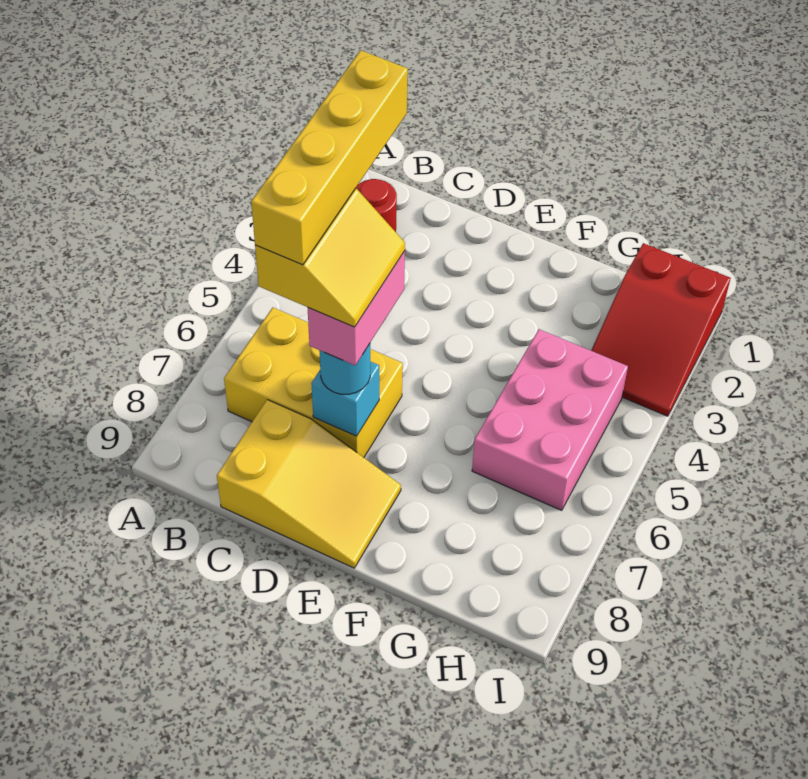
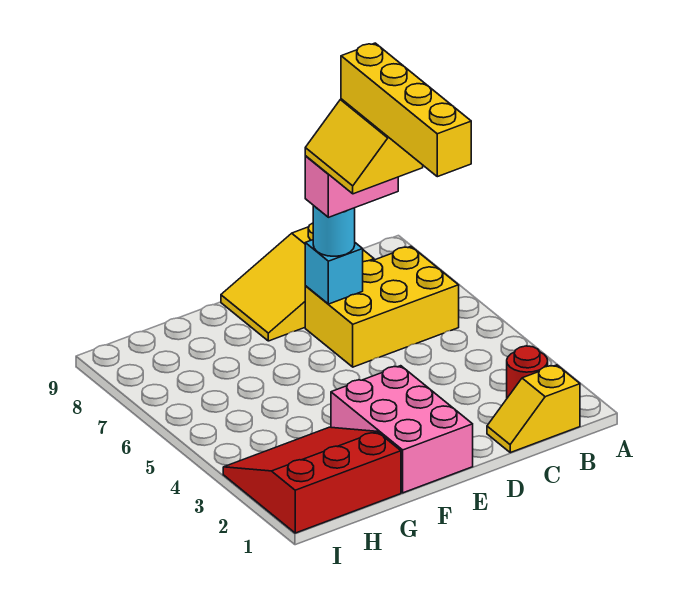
none -> yellow slope B1:C1 level 1 top B
pink brick D6:D7 level 4 -> pink brick C7:D7 level 4
pink brick G4:H6 level 1 -> pink brick E1:F3 level 1
red slope H1:I3 level 1 top 1 -> red slope G1:I3 level 1 top 1

